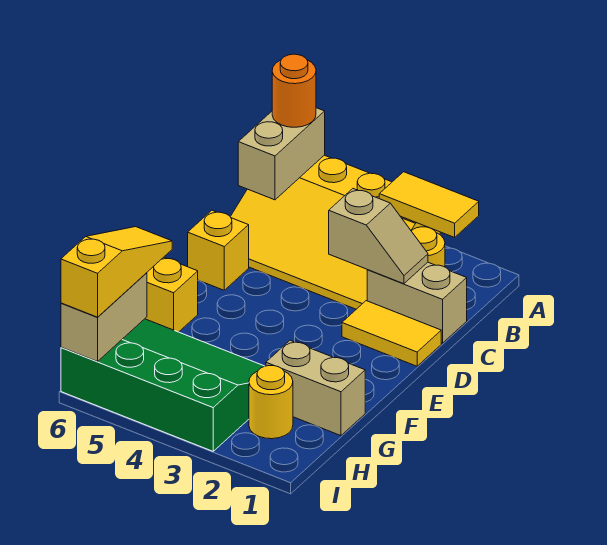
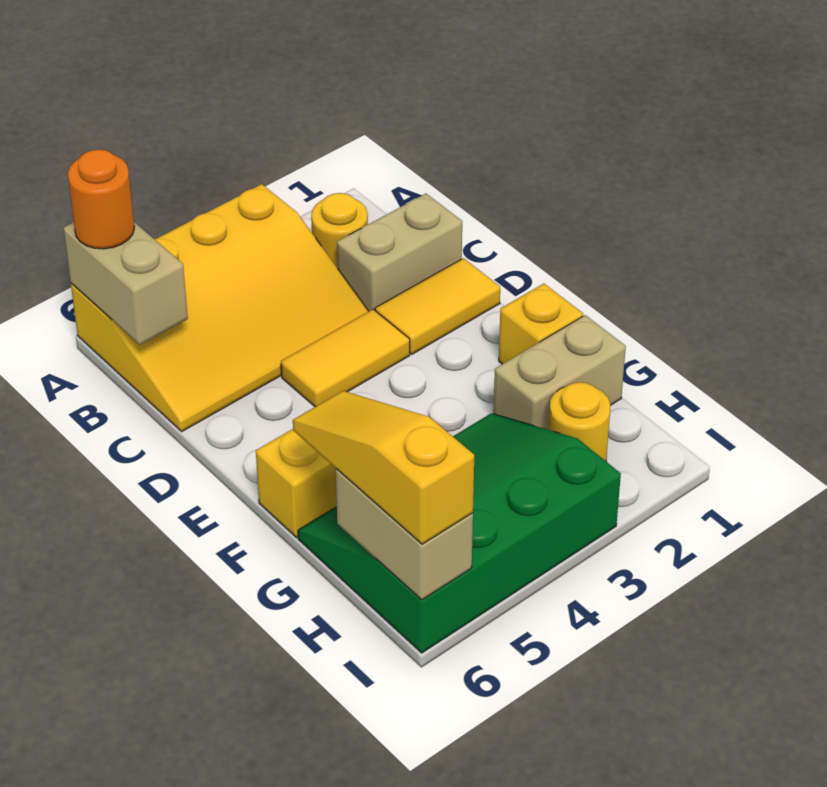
yellow tile A2:A3 level 2 -> yellow tile D3:D4 level 1
tan slope C2:C3 level 2 top 3 -> none
yellow brick D6 level 1 -> yellow brick F1 level 1

